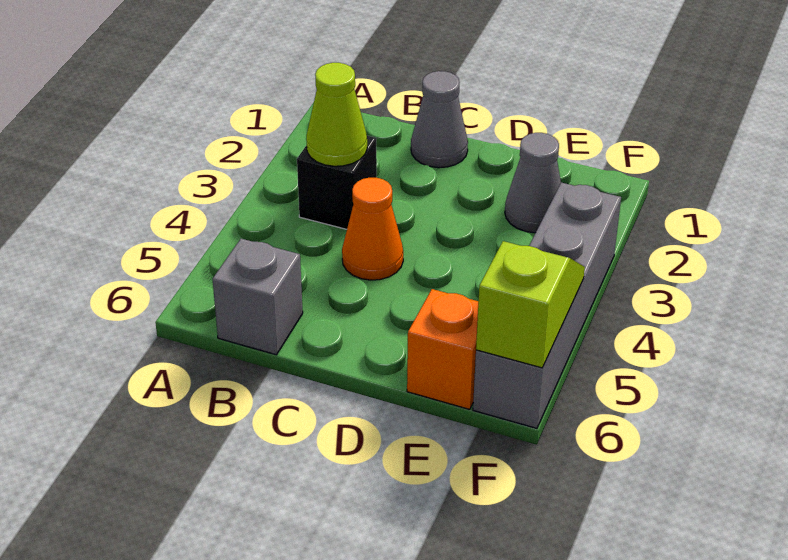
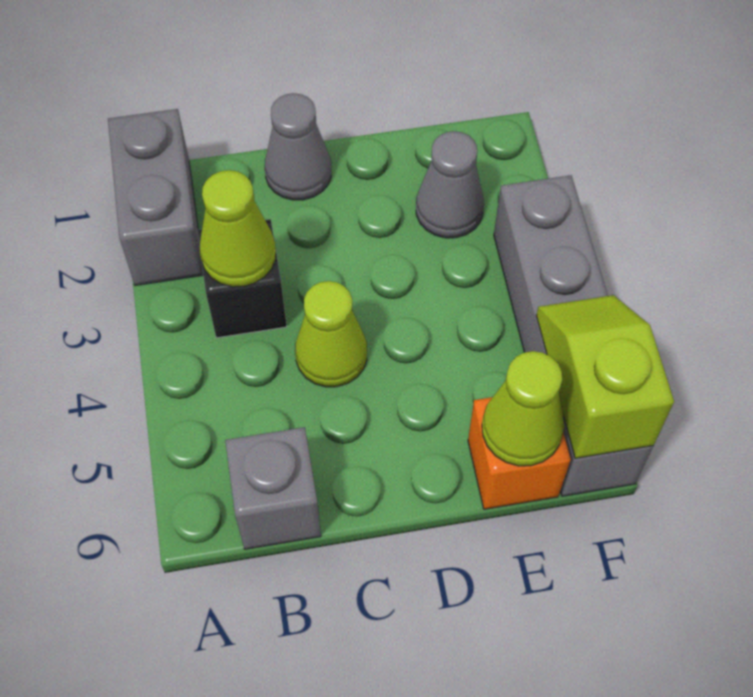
none -> grey brick A1:A2 level 1
orange cone C4 level 1 -> lime cone C4 level 1
none -> lime cone E6 level 2

